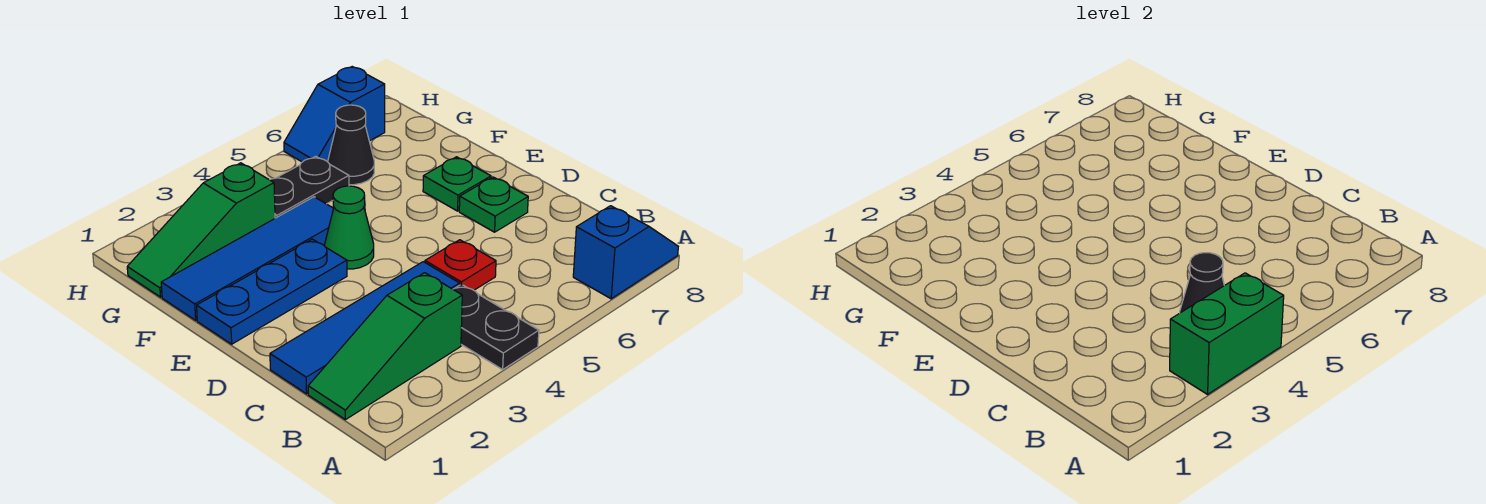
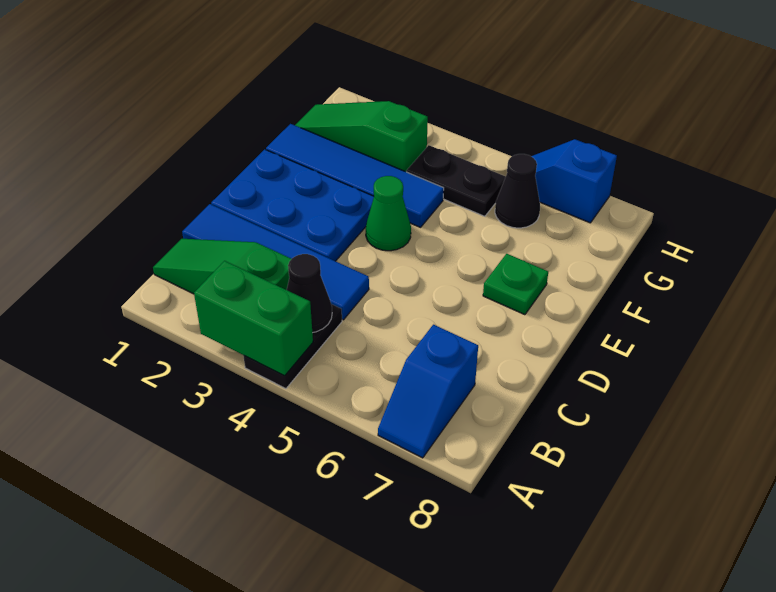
blue slope A7:A8 level 1 top 7 -> blue slope A7:B7 level 1 top B
red plate C5 level 1 -> none
green plate D7 level 1 -> none
blue plate E1:E3 level 1 -> blue plate D1:E3 level 1

